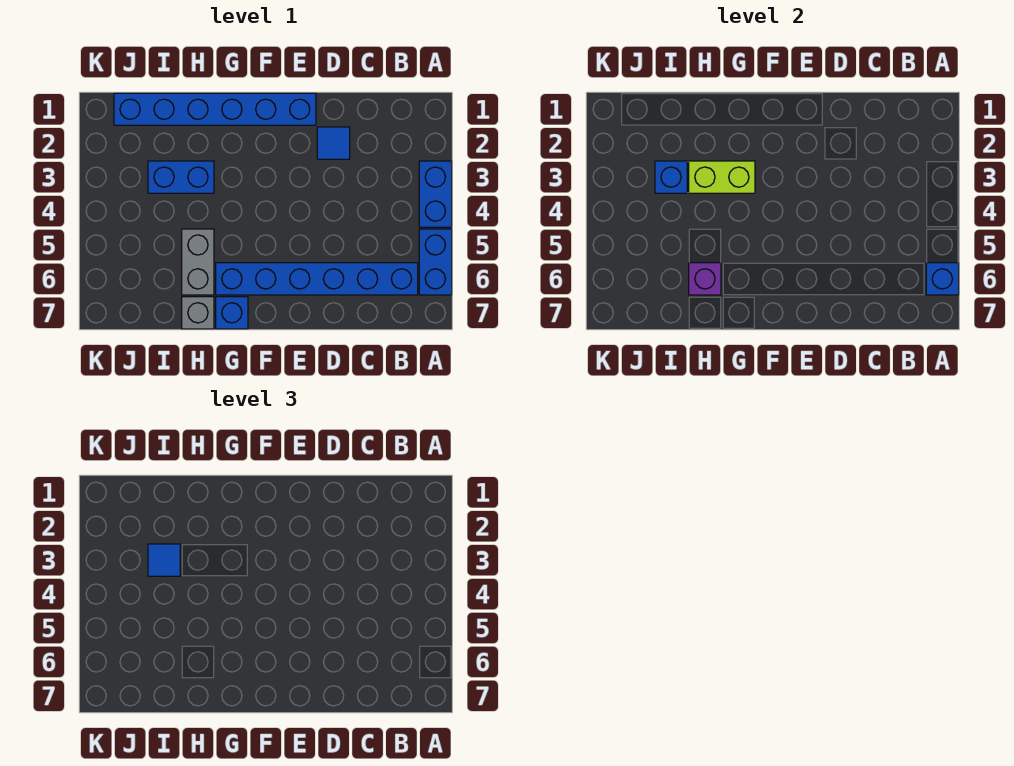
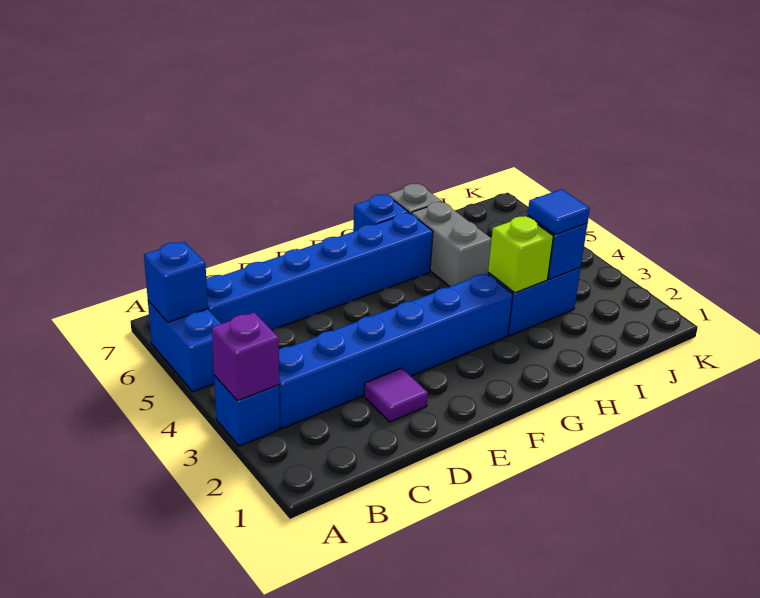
blue brick A3:A4 level 1 -> blue brick A3 level 1
blue tile D2 level 1 -> purple tile D2 level 1
blue brick E1:J1 level 1 -> blue brick B3:G3 level 1
lime brick G3:H3 level 2 -> lime brick H3 level 2
purple brick H6 level 2 -> purple brick A3 level 2

